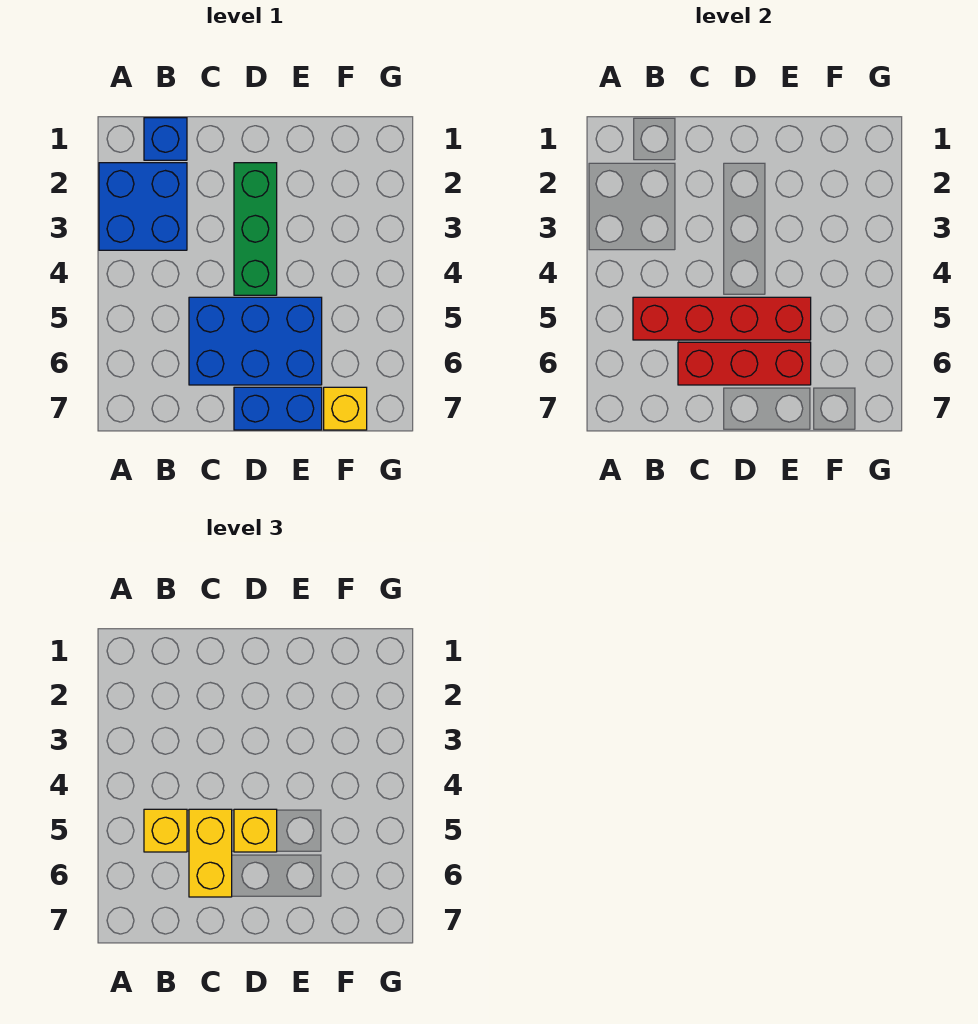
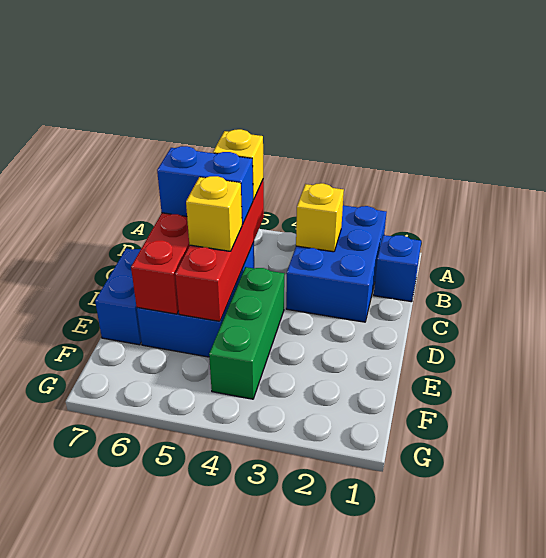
blue brick A2:B3 level 1 -> blue brick A2:C3 level 1
yellow brick C5:C6 level 3 -> blue brick C5:C6 level 3
green brick D2:D4 level 1 -> green brick D4:F4 level 1
yellow brick F7 level 1 -> yellow brick B3 level 2

